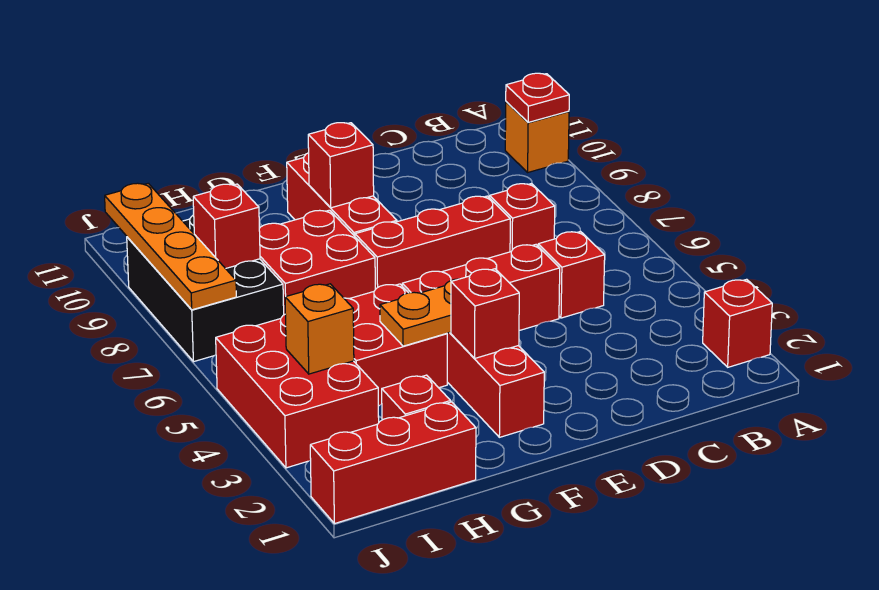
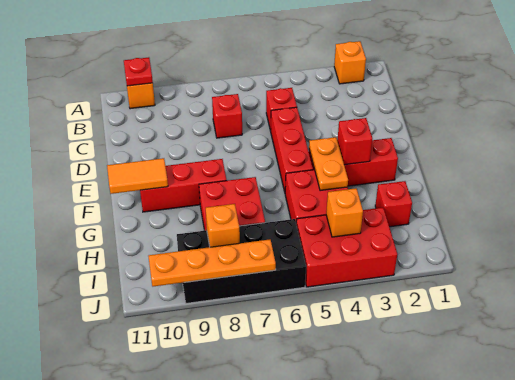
red brick A2 level 1 -> orange brick A2 level 1
red brick D7:F7 level 1 -> none
red brick F9 level 2 -> none
none -> orange tile F10:F11 level 2
red brick H1:J1 level 1 -> none
black brick I7:J9 level 1 -> black brick I6:J9 level 1
red brick I8 level 2 -> orange brick I8 level 2

